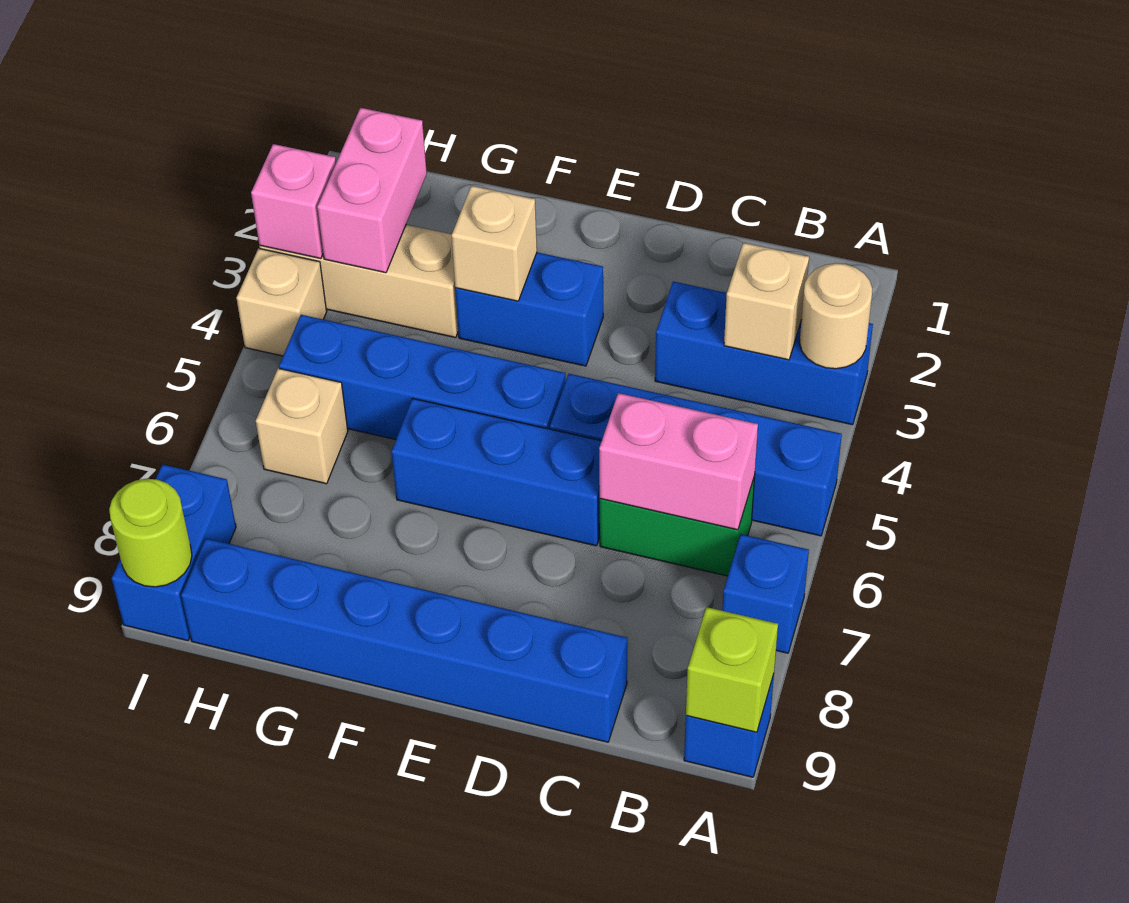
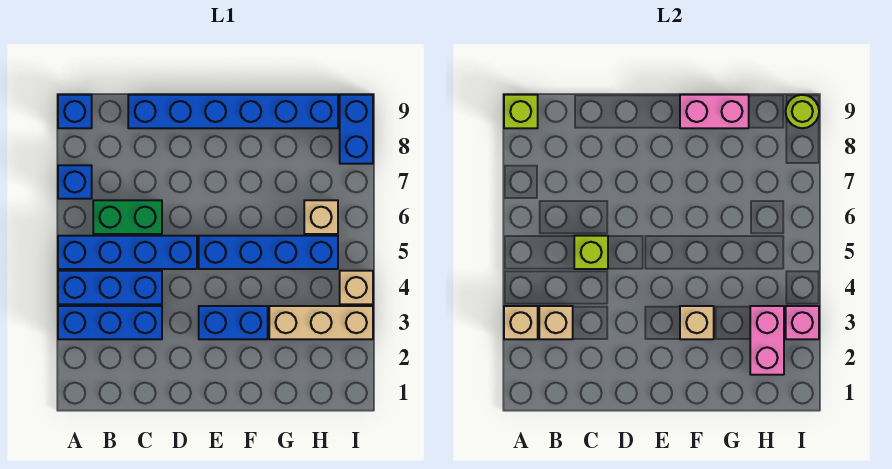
tan round brick A3 level 2 -> tan brick A3 level 2
pink brick B6:C6 level 2 -> pink brick F9:G9 level 2
none -> lime brick C5 level 2
blue brick D6:F6 level 1 -> blue brick A4:C4 level 1

